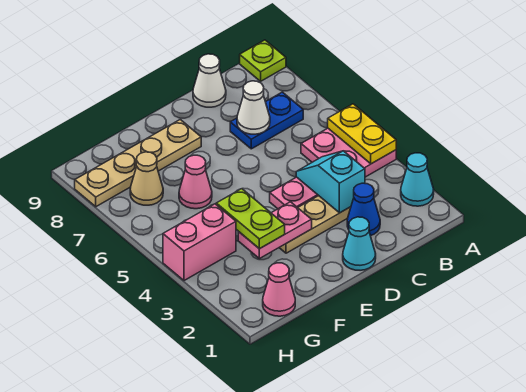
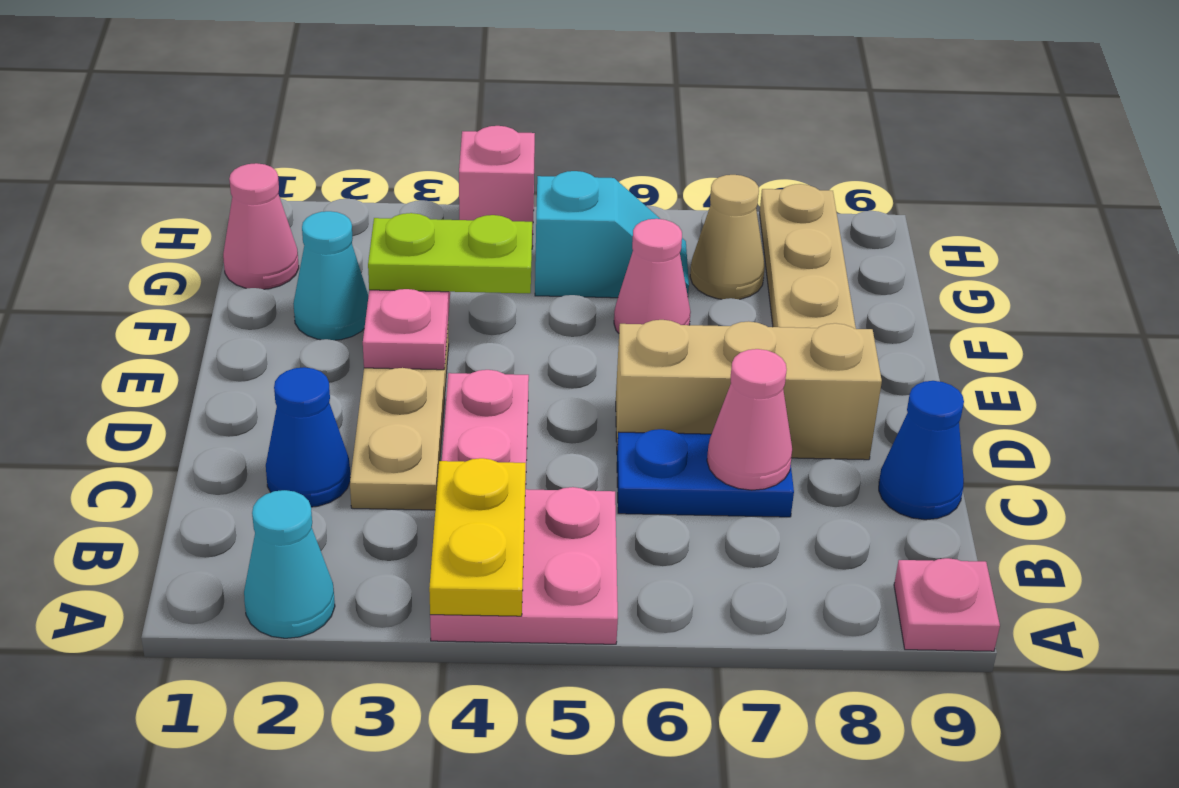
yellow plate A4:A5 level 2 -> yellow plate A4:B4 level 2
lime plate A9 level 1 -> pink plate A9 level 1
blue plate B7:C7 level 1 -> blue plate C6:C7 level 1
cyan slope C3:C4 level 2 top 3 -> cyan slope G5:G6 level 1 top 5
white cone C7 level 2 -> pink cone C7 level 2
white cone C9 level 1 -> blue cone C9 level 1
cyan cone D1 level 1 -> cyan cone F2 level 1
none -> tan brick D6:D8 level 1
pink brick G4:H4 level 1 -> pink brick H4 level 1

